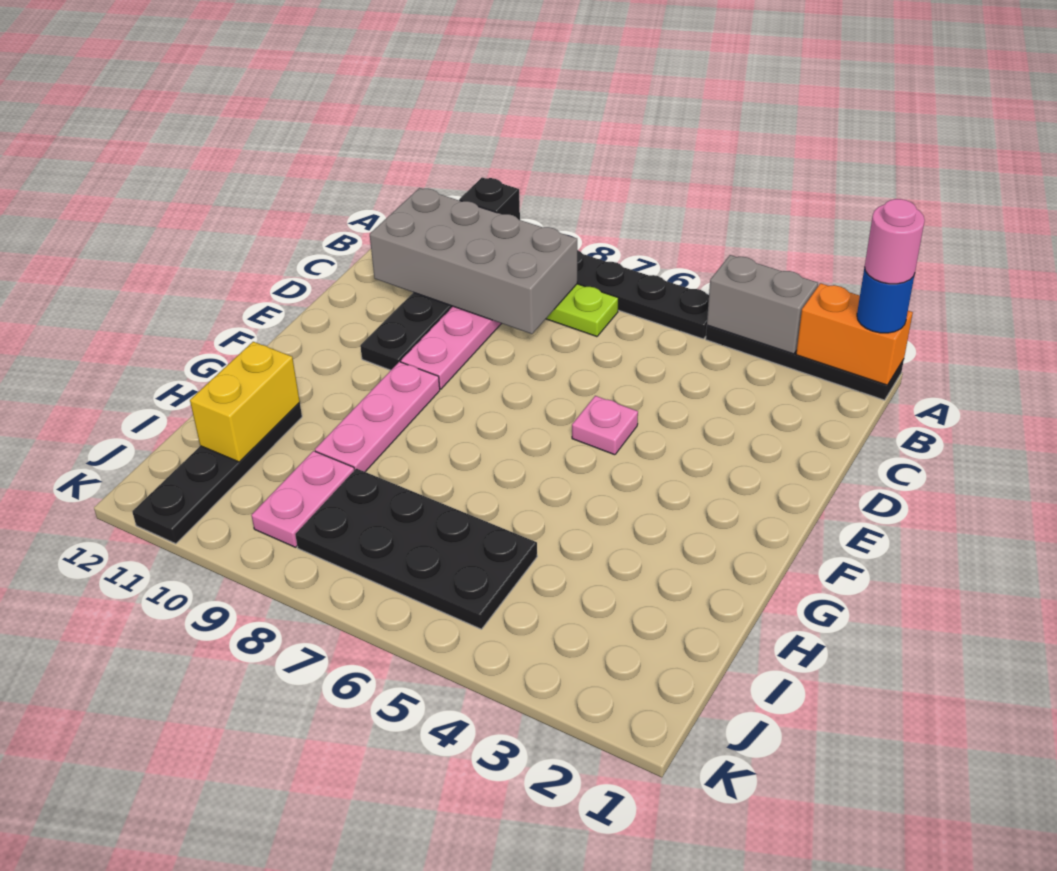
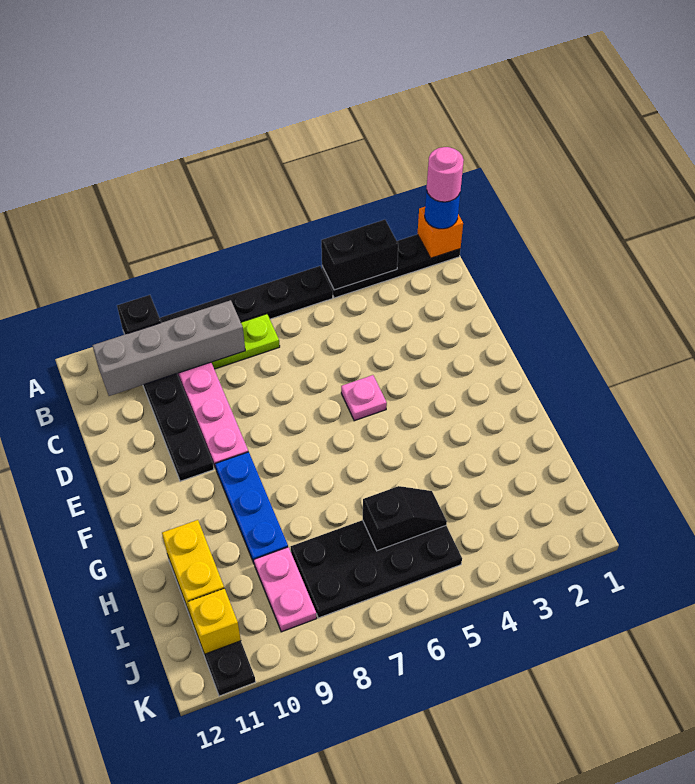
orange brick A1:A2 level 2 -> orange brick A1 level 2
grey brick A3:A4 level 2 -> black brick A3:A4 level 2
grey brick B8:C11 level 2 -> grey brick B8:B11 level 2
pink plate F9:H9 level 1 -> blue plate F9:H9 level 1
none -> black slope I5:I6 level 2 top 6
none -> yellow brick J11 level 2

